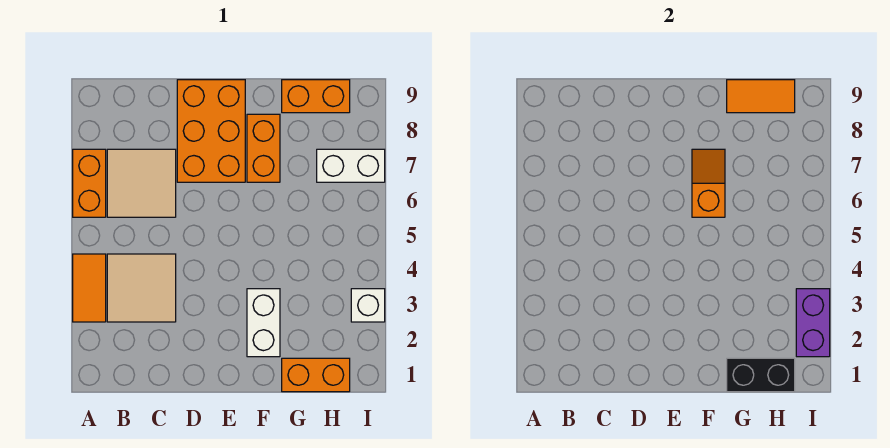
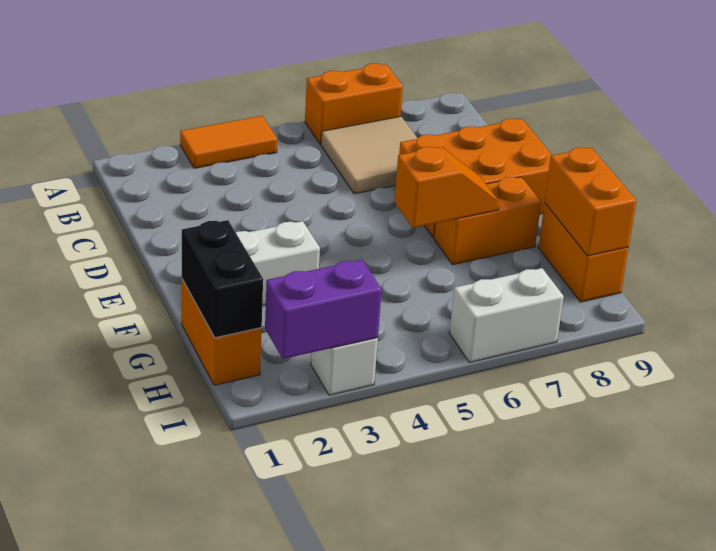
tan tile B3:C4 level 1 -> none
orange tile G9:H9 level 2 -> orange brick G9:H9 level 2
white brick H7:I7 level 1 -> white brick I6:I7 level 1

